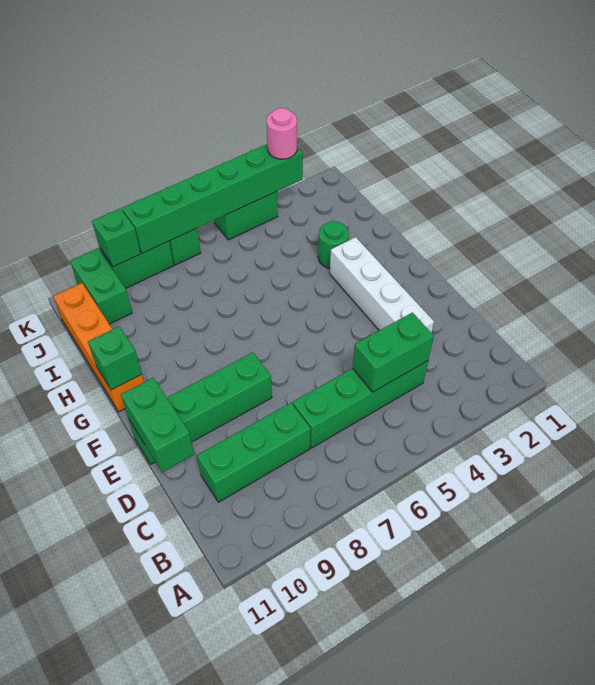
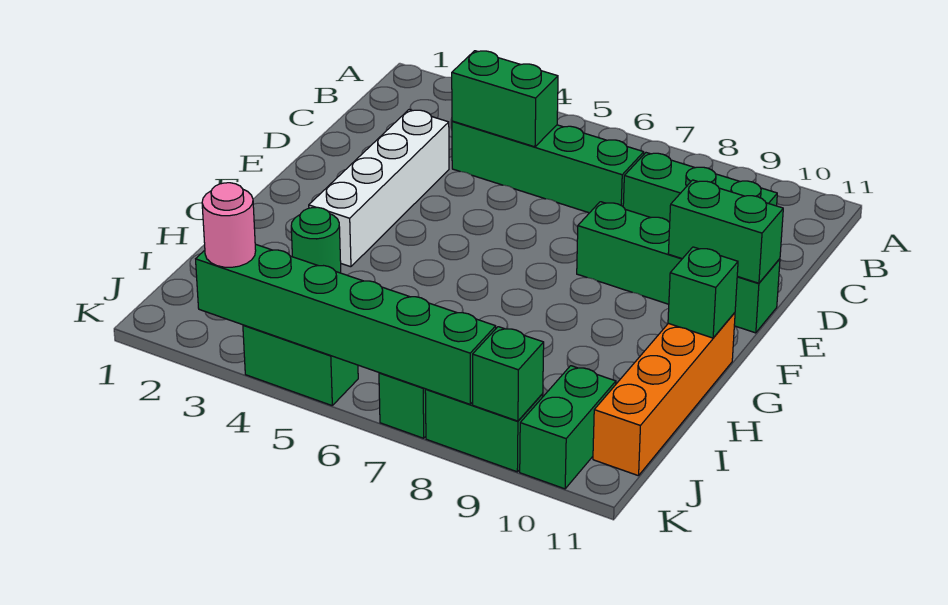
green brick D11:E11 level 2 -> green brick E10:E11 level 2

